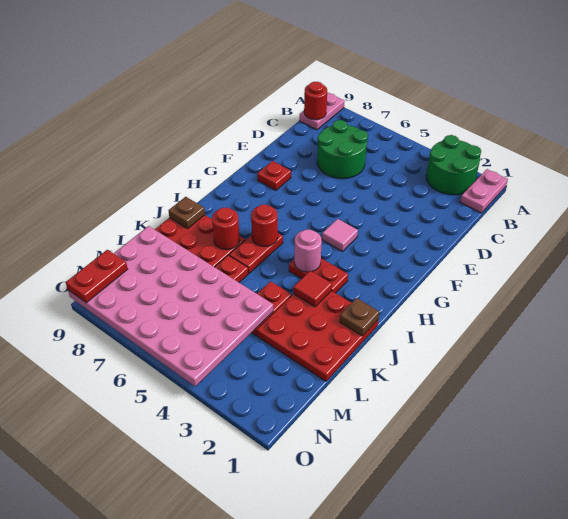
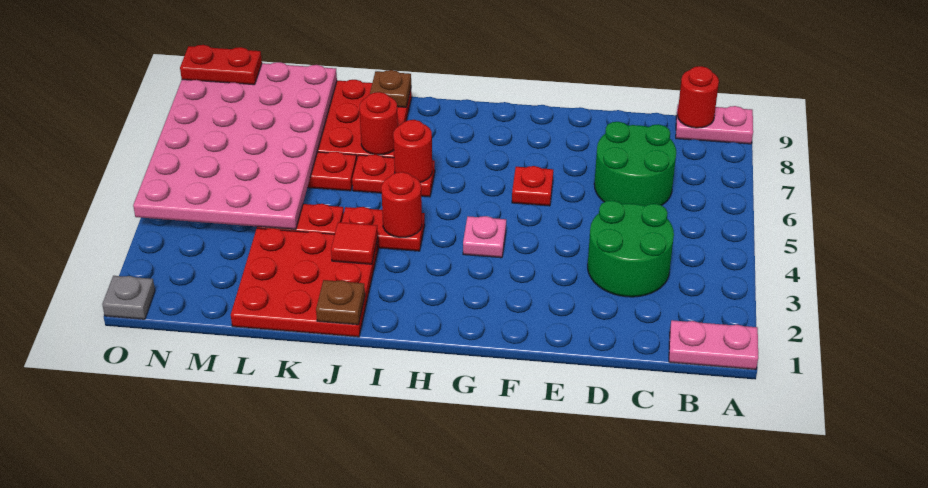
green round brick A2:B3 level 1 -> green round brick C3:D4 level 1
red plate F8 level 1 -> red plate F6 level 1
pink tile G4 level 1 -> pink plate G4 level 1
red plate I3:I4 level 1 -> red plate I4:J4 level 1
pink round brick I4 level 2 -> red round brick I4 level 2
none -> grey plate O1 level 1

